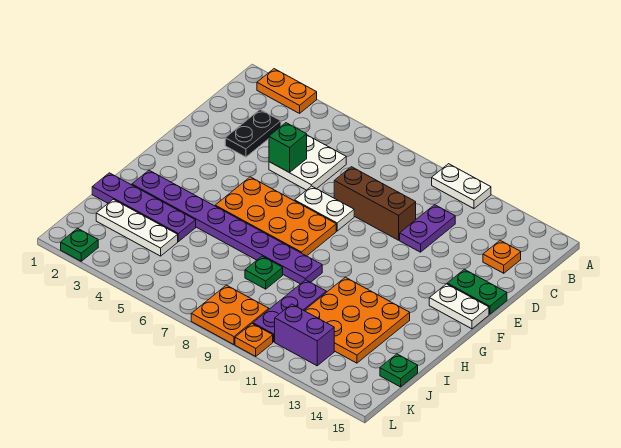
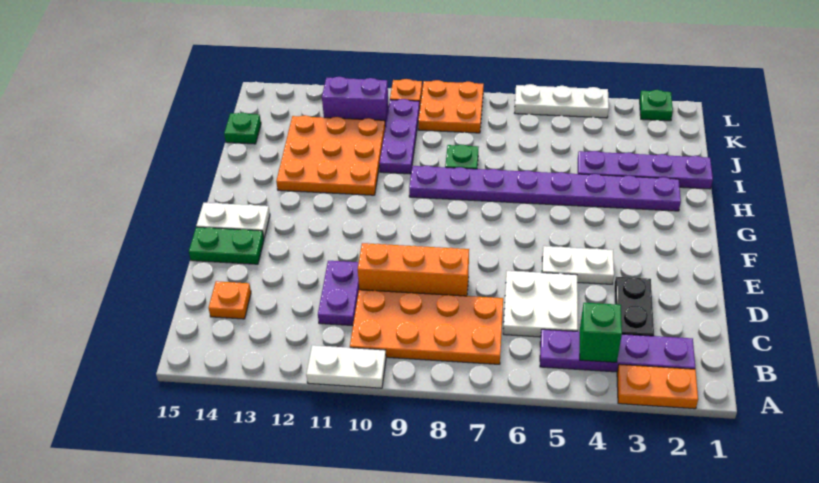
none -> purple plate B2:B5 level 1
green brick D5 level 2 -> green brick B4 level 2
brown brick D8:D10 level 1 -> orange brick D8:D10 level 1
white plate E7:E8 level 1 -> white plate E4:E5 level 1
orange plate F5:G8 level 1 -> orange plate B7:C10 level 1
white plate J2:J4 level 1 -> white plate L4:L6 level 1

